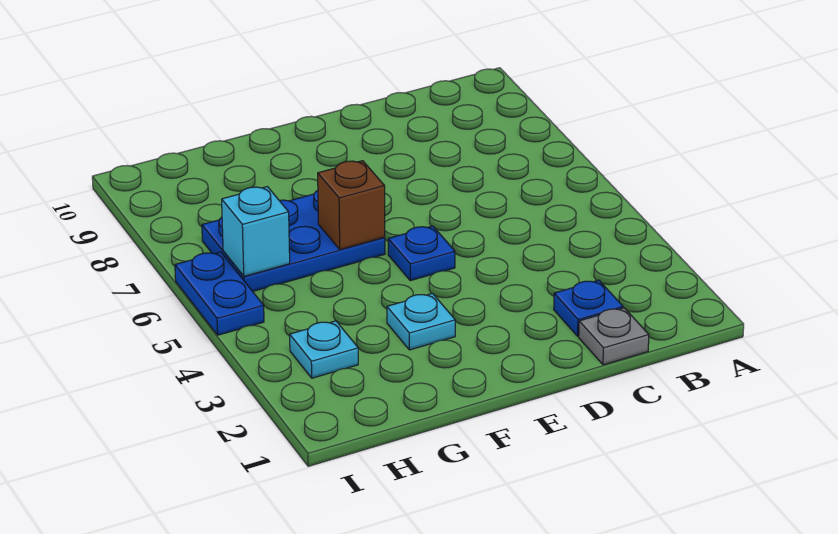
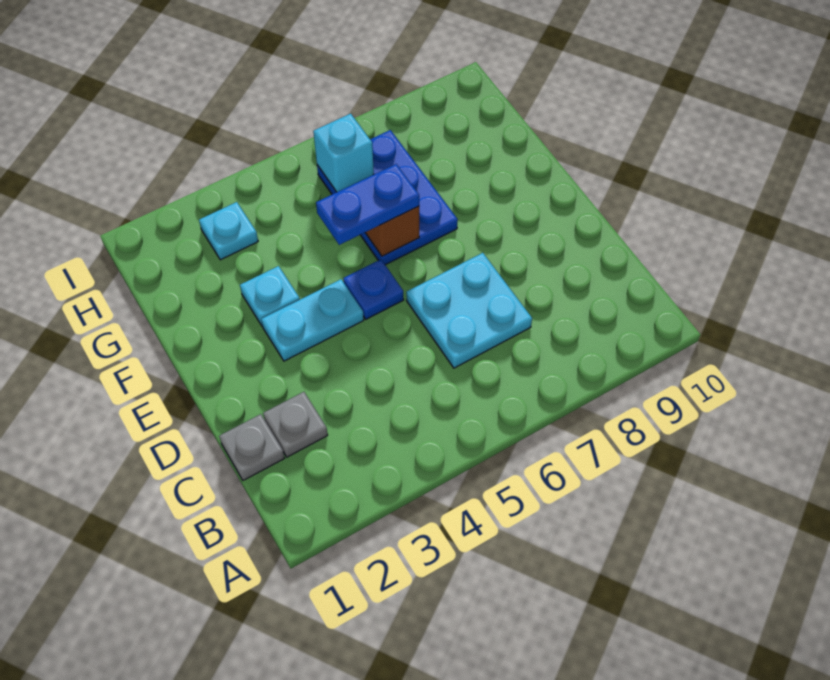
blue plate C2 level 1 -> grey plate C2 level 1
none -> cyan plate C6:D7 level 1
none -> cyan plate E3:E4 level 1
blue plate I5:I6 level 1 -> blue plate F5:F6 level 3

